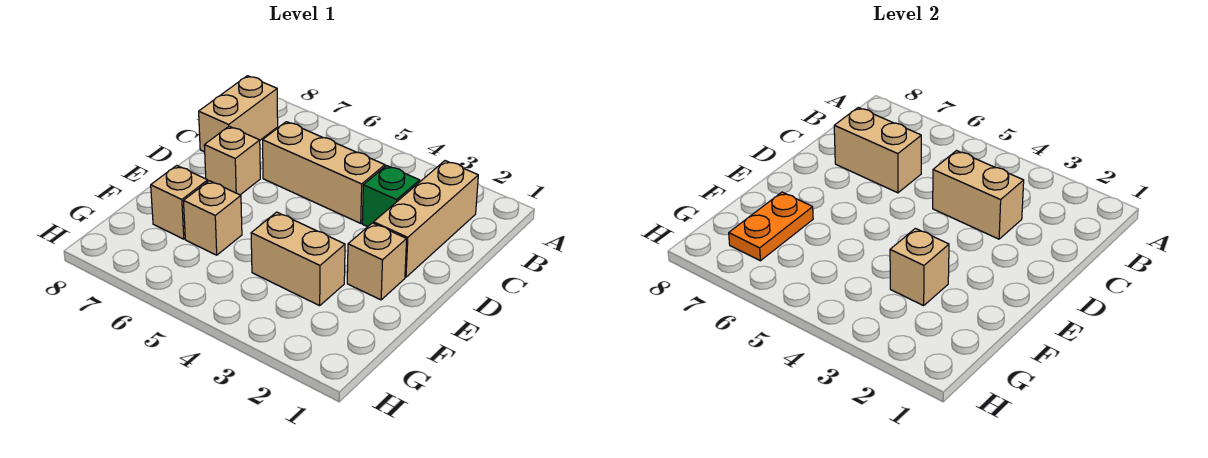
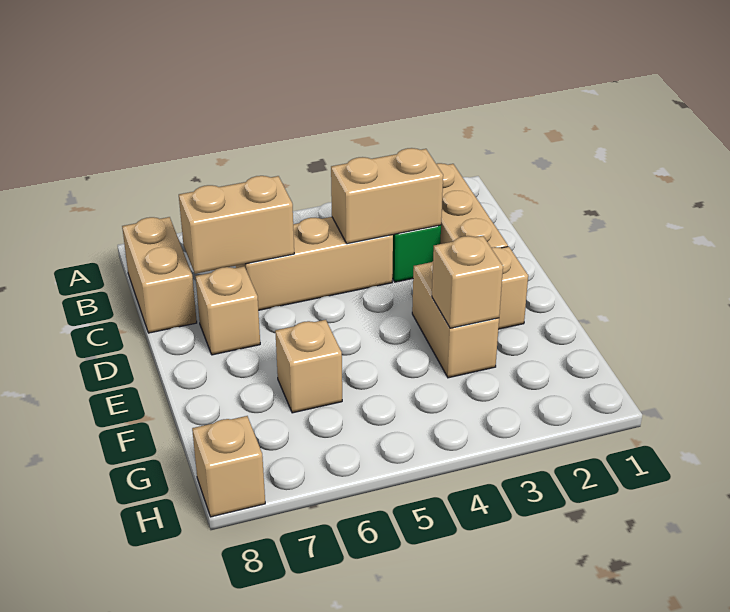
tan brick F3:F4 level 1 -> tan brick E3:F3 level 1
tan brick F7 level 1 -> tan brick H8 level 1
orange plate F7:G7 level 2 -> none

